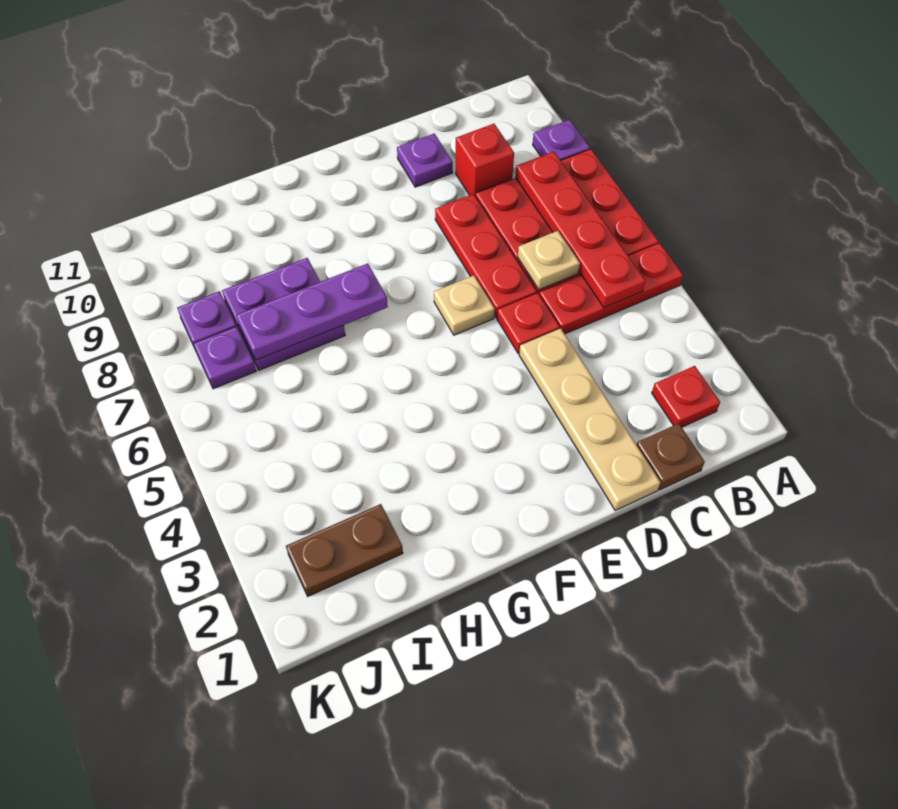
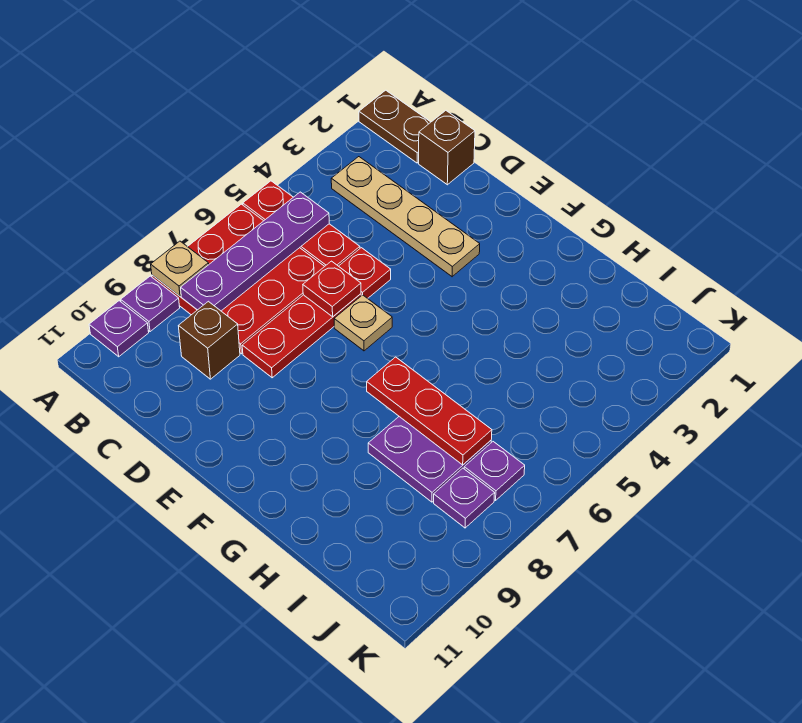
red plate B2 level 1 -> red plate D6 level 2
red plate B5:B8 level 2 -> purple plate B5:B8 level 2
brown plate C1 level 1 -> brown brick C1 level 1
tan plate C6 level 2 -> tan plate A8 level 2
red brick C9 level 1 -> brown brick C9 level 1
tan plate D1:D4 level 1 -> tan plate B3:E3 level 1
purple plate D10 level 1 -> purple plate A10 level 1
purple plate G7:I7 level 2 -> red plate G7:I7 level 2
brown plate I2:J2 level 1 -> brown plate A1:B1 level 1

